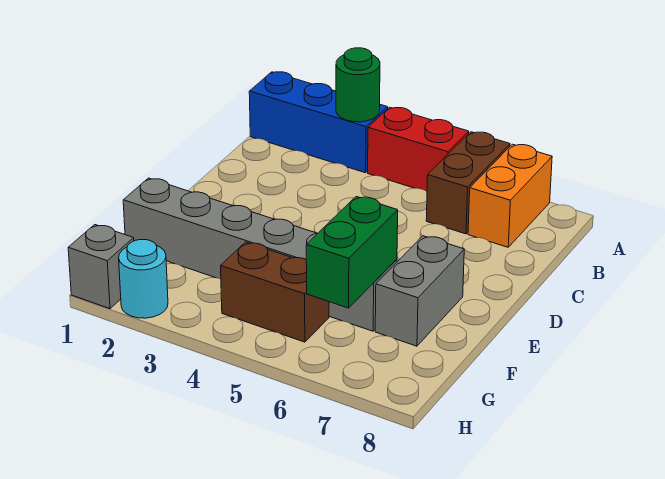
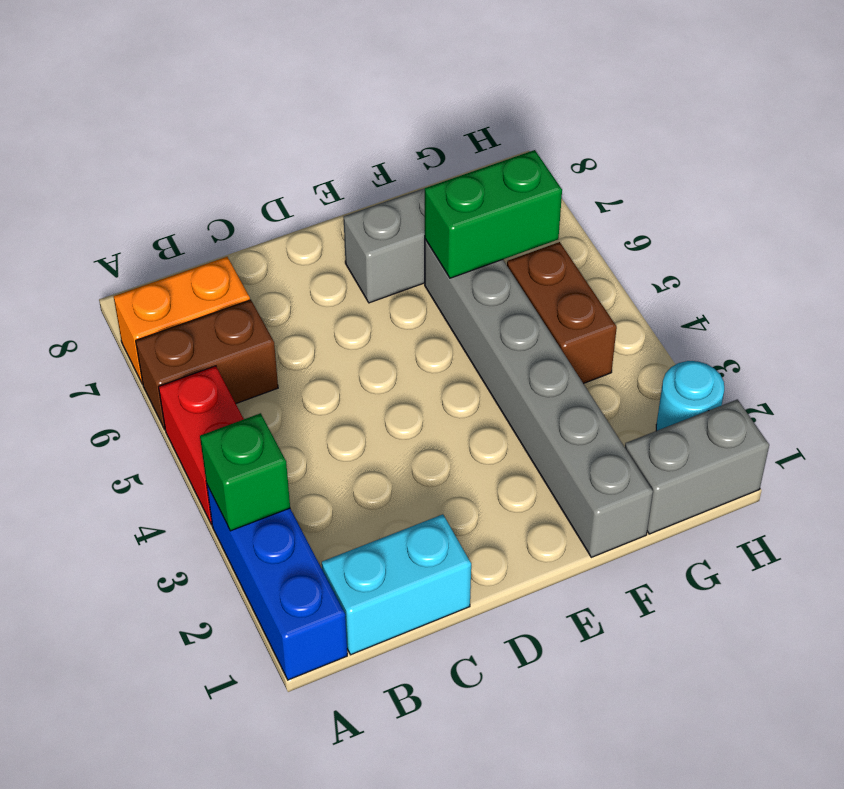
green round brick A3 level 2 -> green brick A3 level 2
none -> cyan brick B1:C1 level 1
grey brick H1 level 1 -> grey brick G1:H1 level 1

